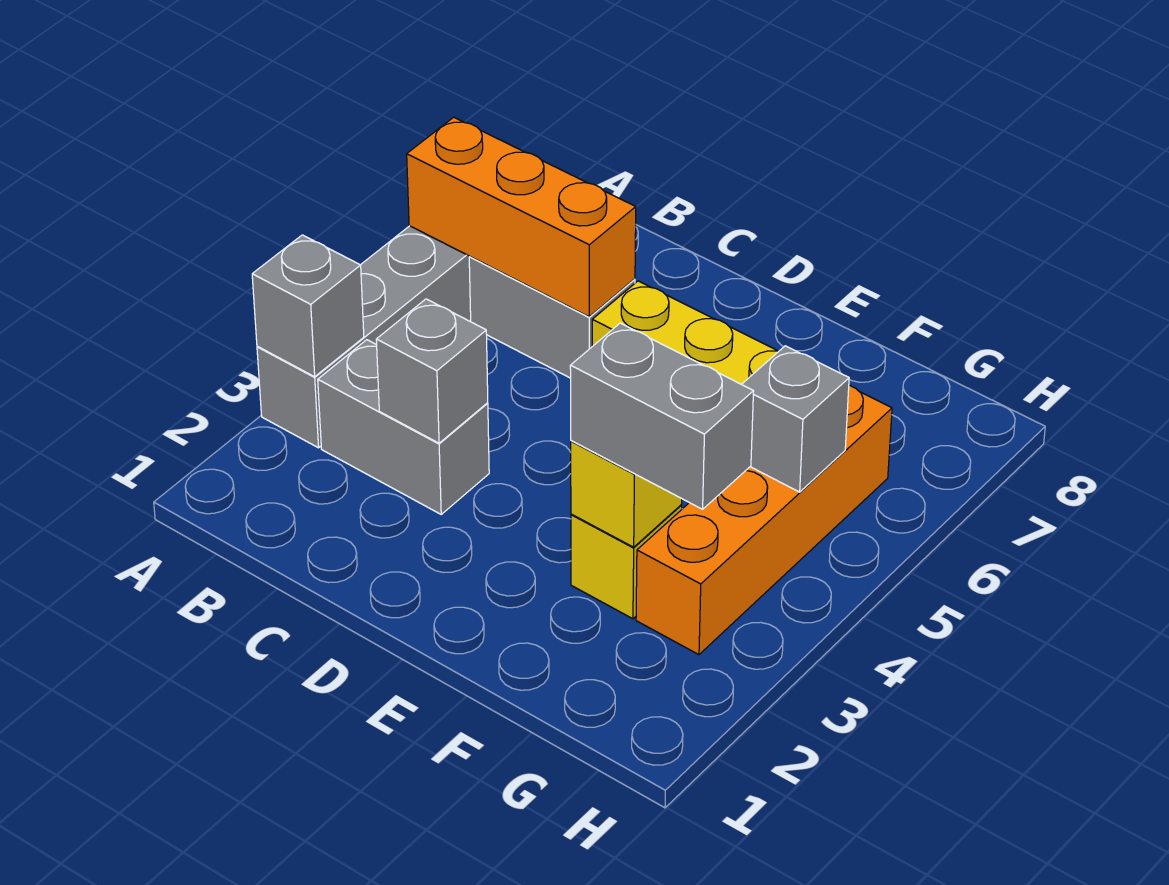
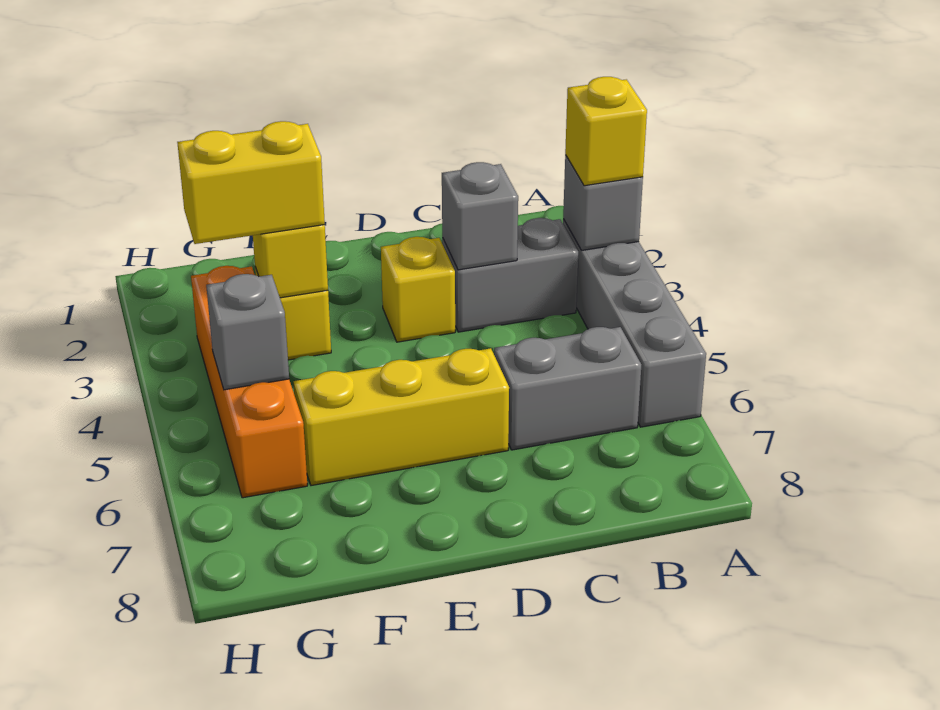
none -> yellow brick A3 level 3
orange brick A6:C6 level 2 -> none
none -> yellow brick D3 level 1
grey brick F3:G3 level 3 -> yellow brick F3:G3 level 3

